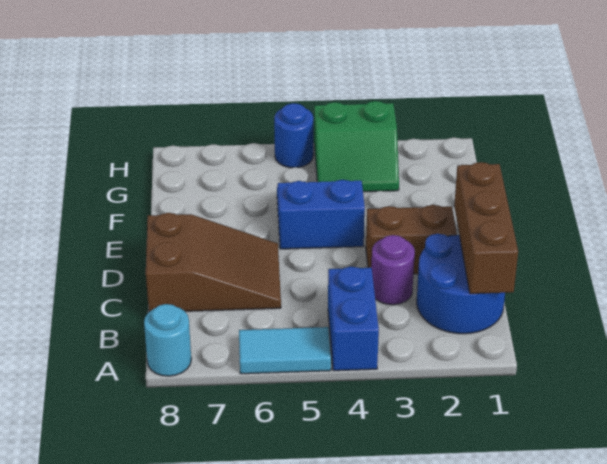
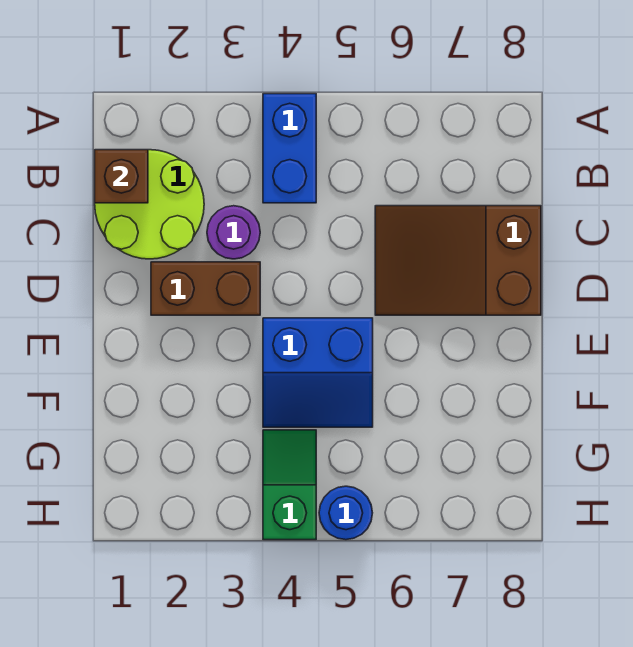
cyan tile A5:A6 level 1 -> none
cyan round brick A8 level 1 -> none
blue round brick B1:C2 level 1 -> lime round brick B1:C2 level 1
brown brick B1:D1 level 2 -> brown brick B1 level 2
green slope G3:H4 level 1 top H -> green slope G4:H4 level 1 top H

